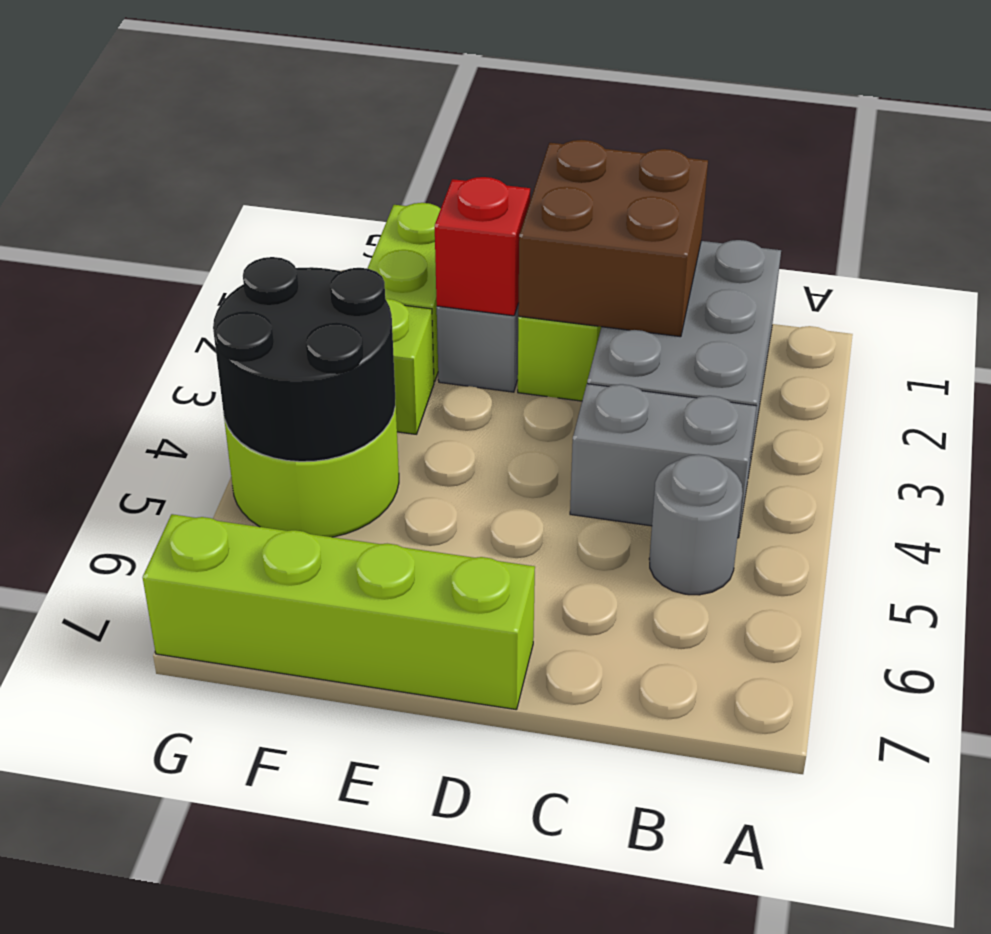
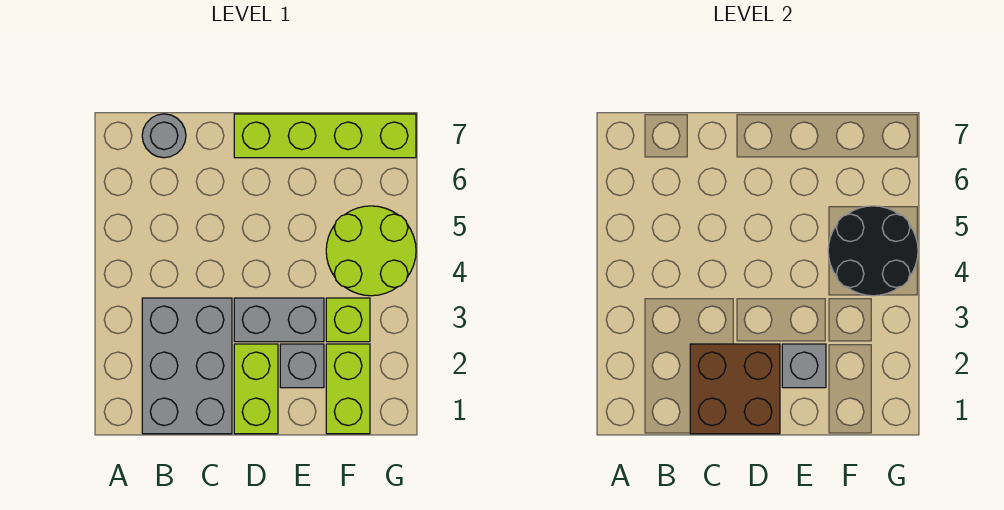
grey brick B4:C4 level 1 -> grey brick D3:E3 level 1
grey round brick B5 level 1 -> grey round brick B7 level 1
red brick E2 level 2 -> grey brick E2 level 2

